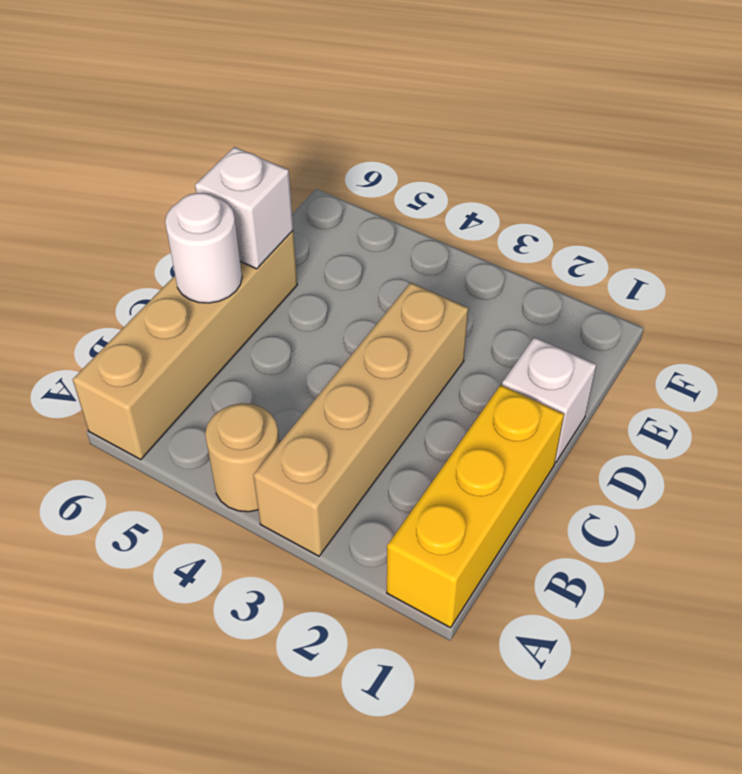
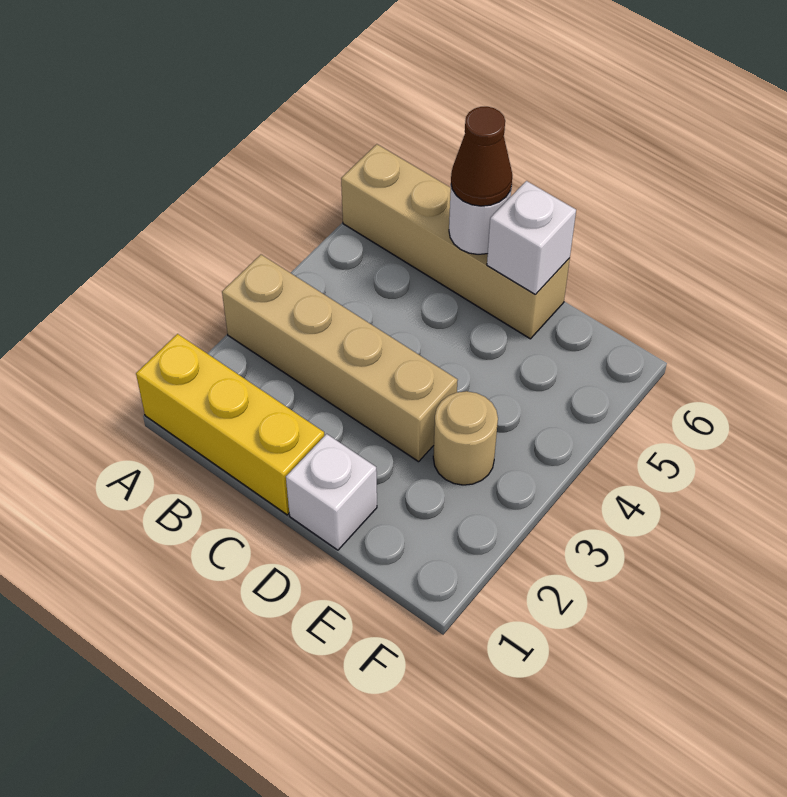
tan round brick A4 level 1 -> tan round brick E3 level 1
none -> brown cone C6 level 3

